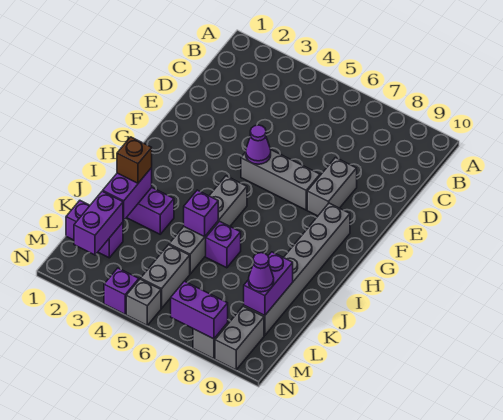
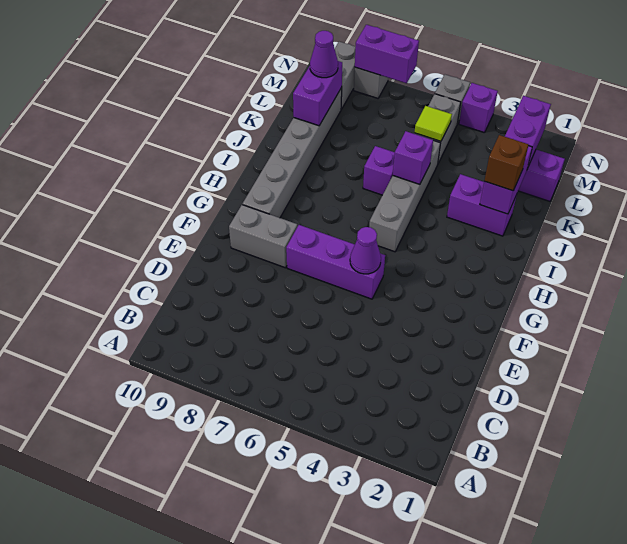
grey brick E8:F8 level 1 -> grey brick F8:F9 level 1
grey brick F5:F7 level 1 -> purple brick F5:F7 level 1
none -> lime tile L5 level 2

